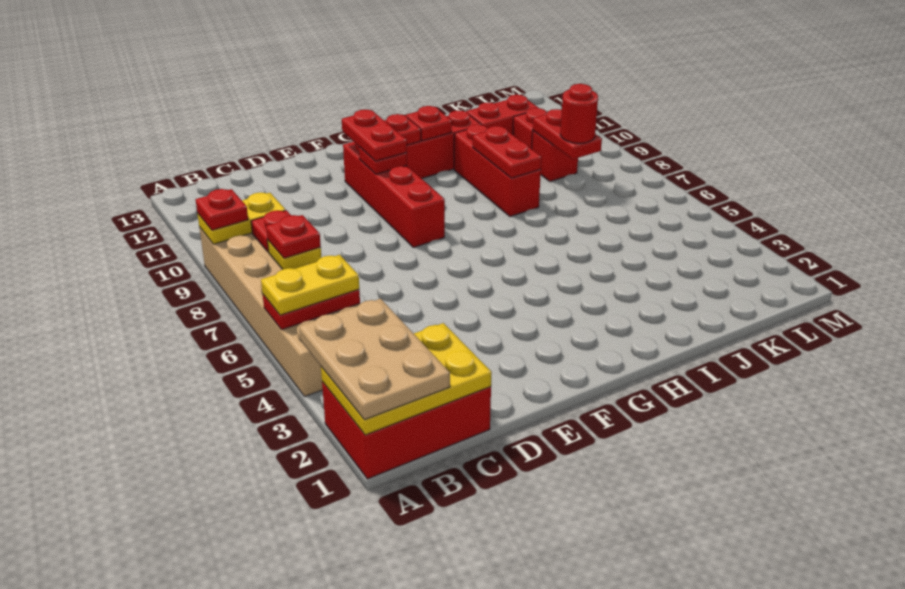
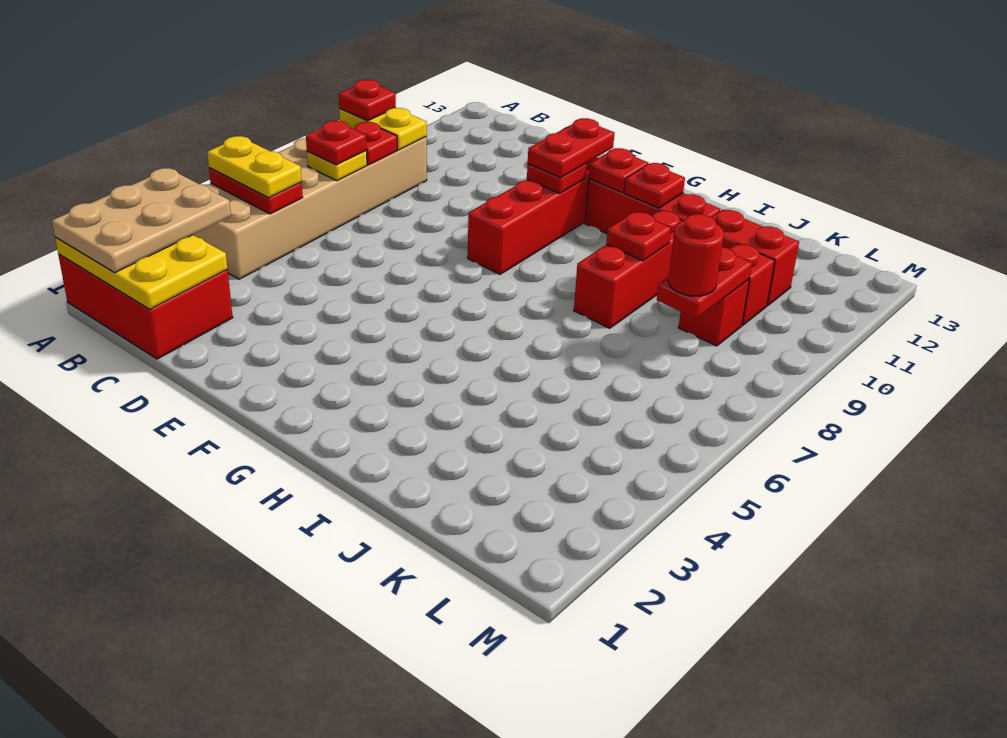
red plate I8:I9 level 2 -> red plate I9 level 2

